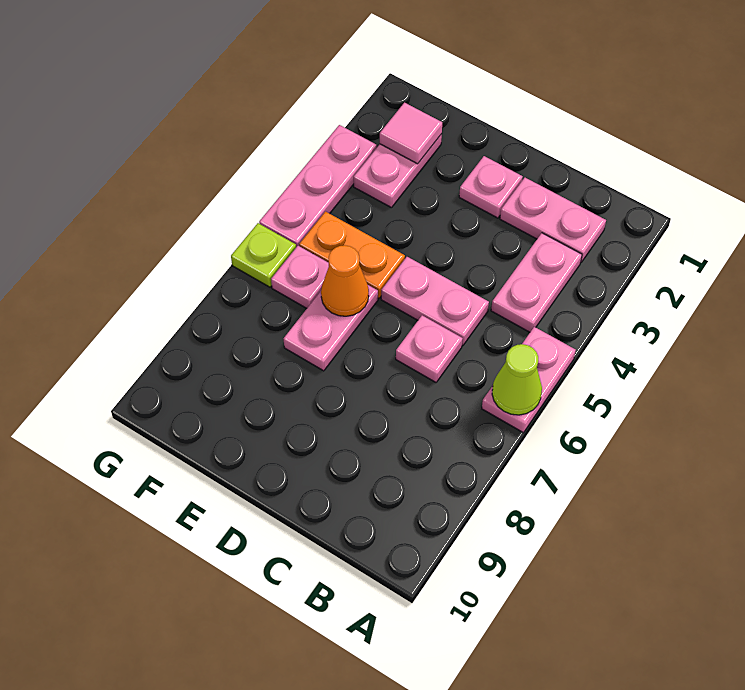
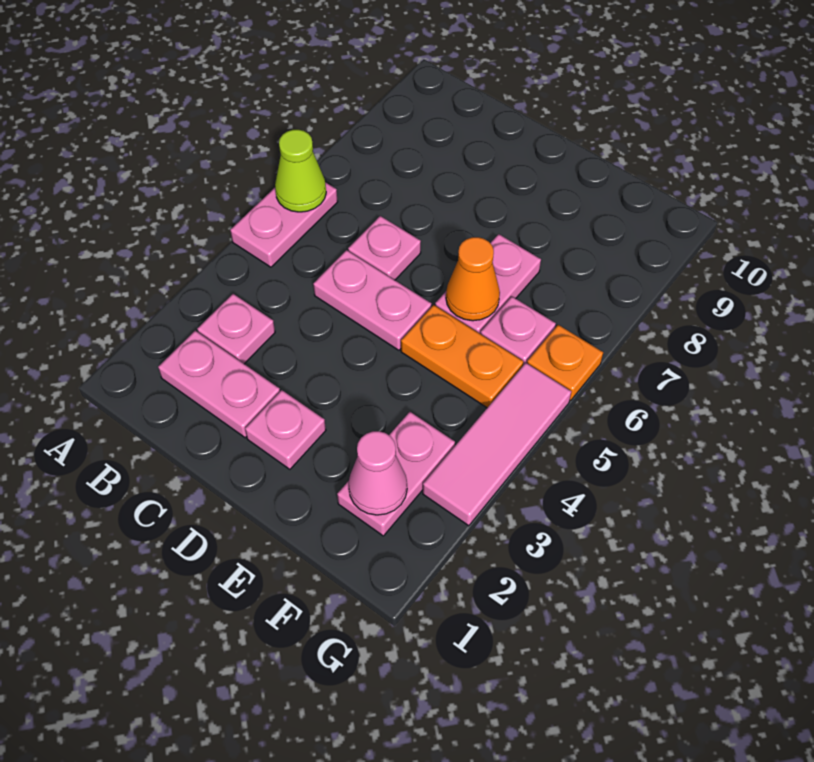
pink plate B3:B4 level 1 -> pink plate B3 level 1
pink tile F2 level 2 -> pink cone F2 level 2
pink plate G3:G5 level 1 -> pink tile G3:G5 level 1
lime plate G6 level 1 -> orange plate G6 level 1

